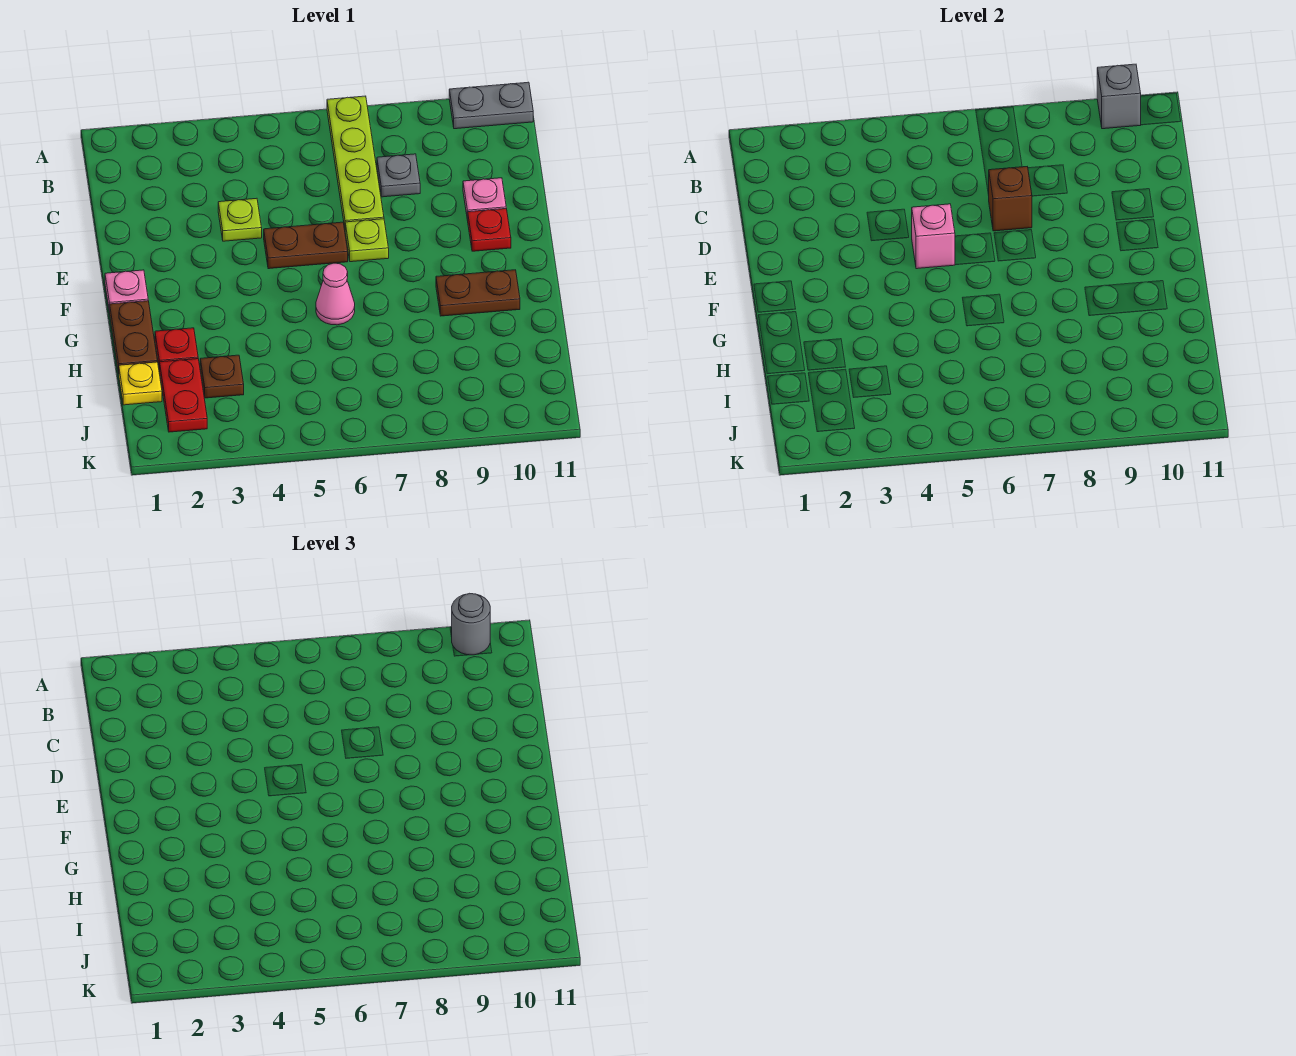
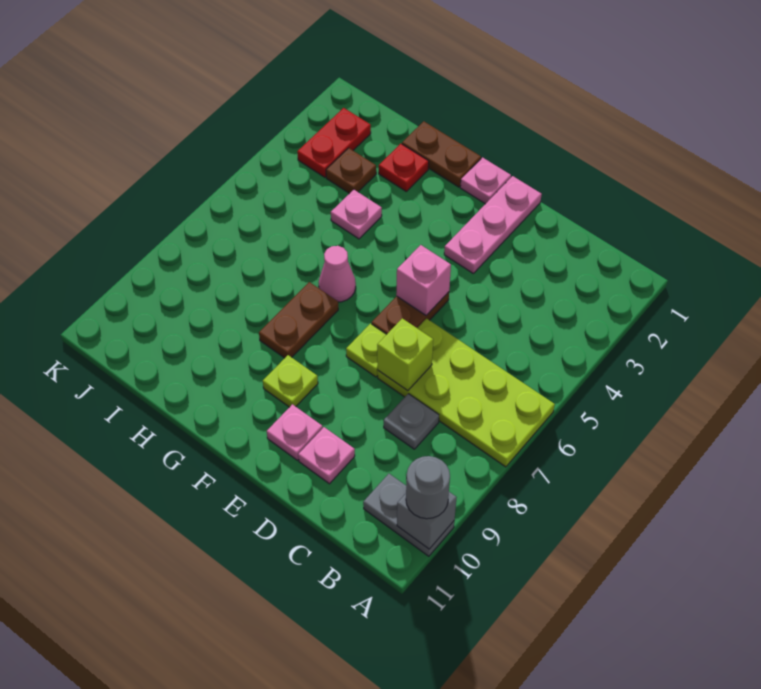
lime plate A7:D7 level 1 -> lime plate A6:D7 level 1
grey plate A10:A11 level 1 -> grey plate A10:B10 level 1
lime plate D4 level 1 -> lime plate F9 level 1
brown brick D7 level 2 -> lime brick D7 level 2
none -> pink plate E1:E3 level 1
red plate E10 level 1 -> pink plate E10 level 1
brown plate G9:G10 level 1 -> brown plate G7:G8 level 1
none -> pink plate H4 level 1
yellow plate I1 level 1 -> none
red plate I2:J2 level 1 -> red plate J2:J3 level 1

